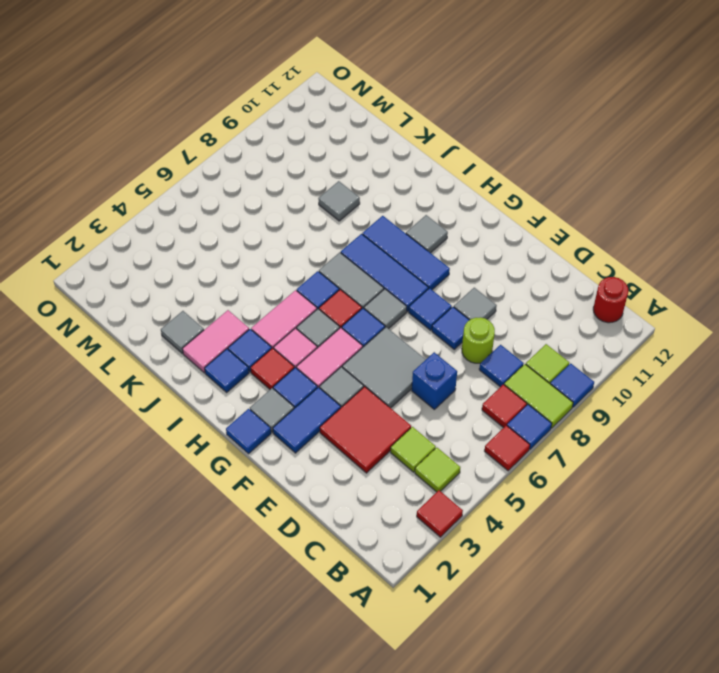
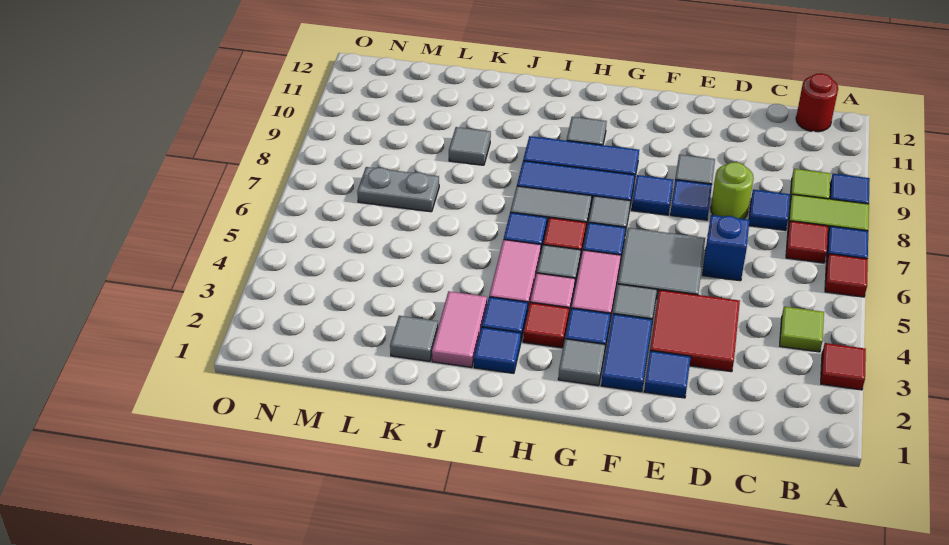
lime tile C4 level 1 -> none
blue tile G1 level 1 -> blue tile E2 level 1
none -> grey plate L7:M7 level 1

